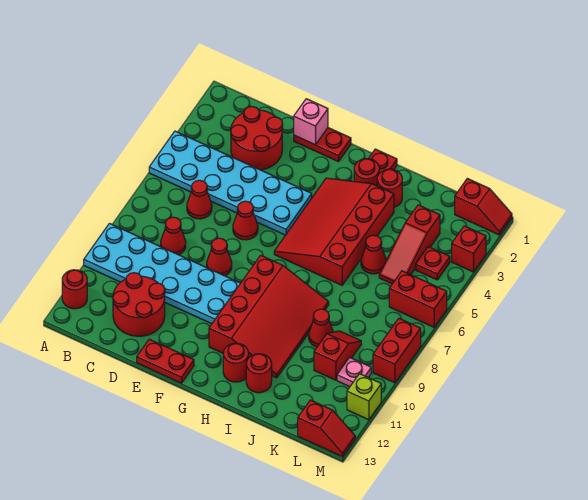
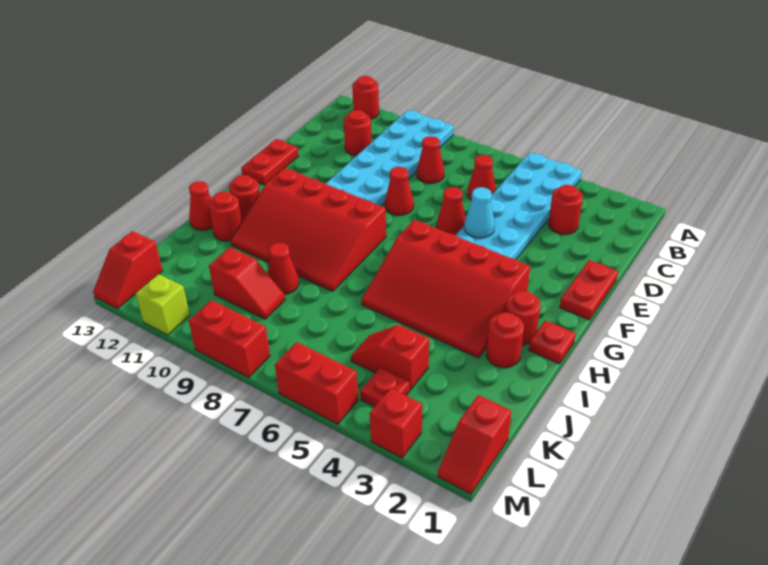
red round brick C2:D3 level 1 -> red round brick C3 level 1
red round brick C11:D12 level 1 -> red round brick C11 level 1
pink brick E1 level 2 -> none
none -> cyan cone E5 level 2
red slope G3:I6 level 1 top I -> red slope G3:I6 level 1 top G
red cone J5 level 1 -> red cone I13 level 1
red slope K3:K5 level 1 top 3 -> red slope K4:K5 level 1 top 4
red brick L6:M6 level 1 -> red brick M5:M6 level 1
pink plate L10 level 1 -> none

